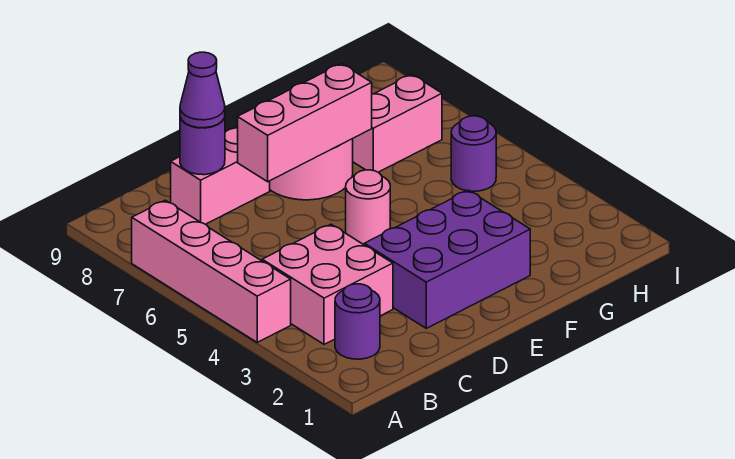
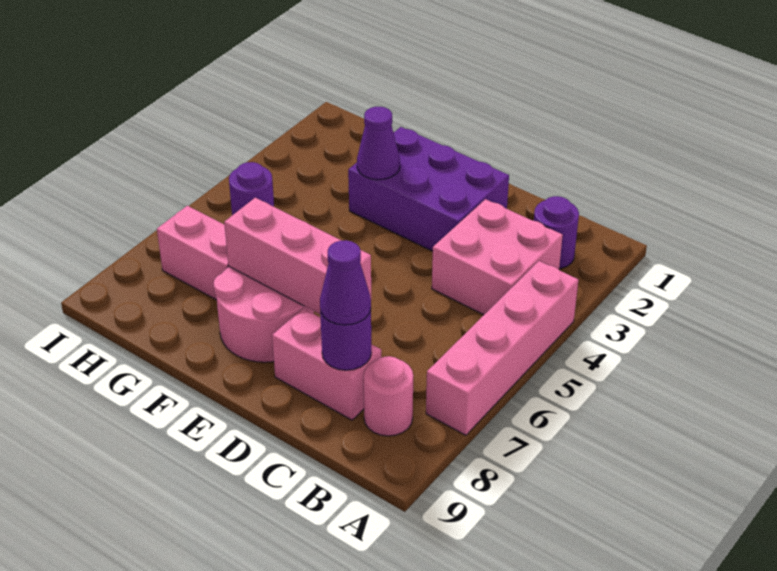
pink round brick E5 level 1 -> pink round brick B8 level 1
none -> purple cone F3 level 2

